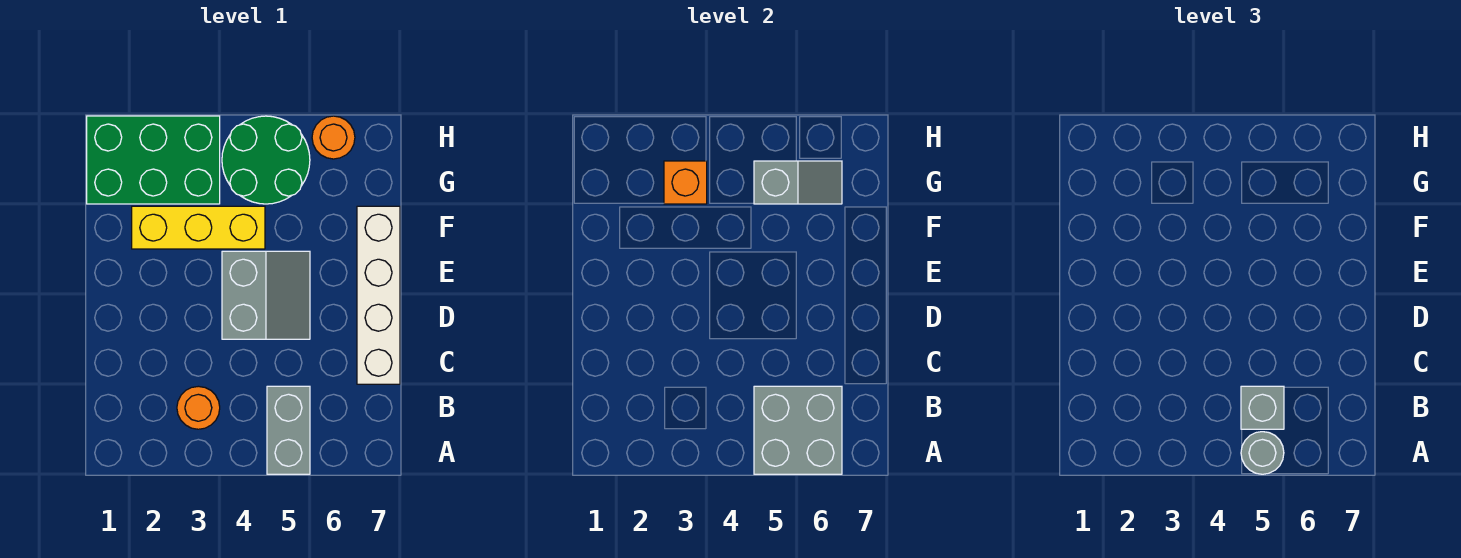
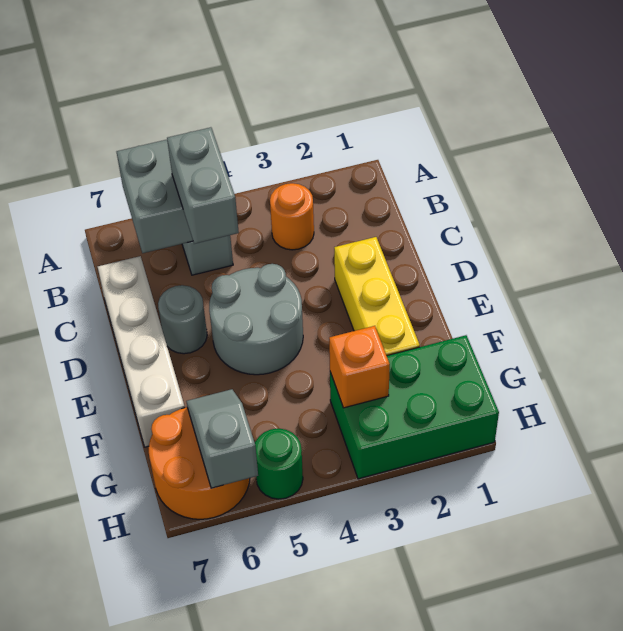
grey round brick A5 level 3 -> grey round brick D6 level 1
grey brick B5 level 3 -> grey brick B5:C5 level 3
grey slope D4:E5 level 1 top 4 -> grey round brick D4:E5 level 1
yellow brick F2:F4 level 1 -> yellow brick D2:F2 level 1
green round brick G4:H5 level 1 -> green round brick H5 level 1
grey slope G5:G6 level 2 top 5 -> grey slope G6:H6 level 2 top H
orange round brick H6 level 1 -> orange round brick G6:H7 level 1

